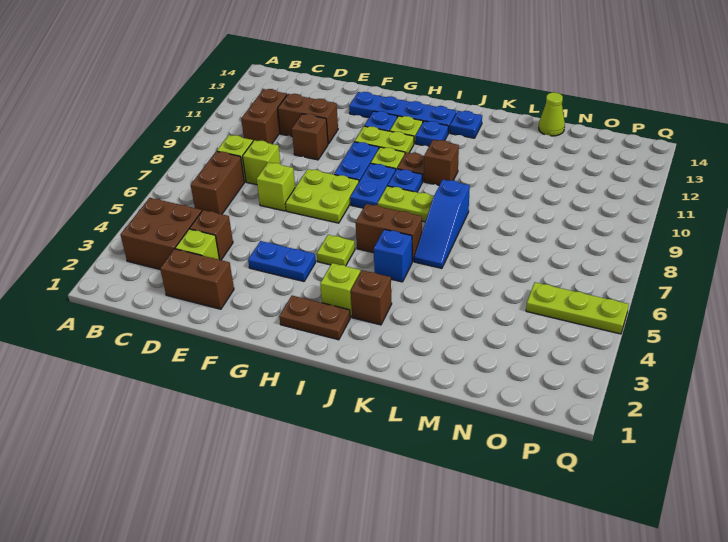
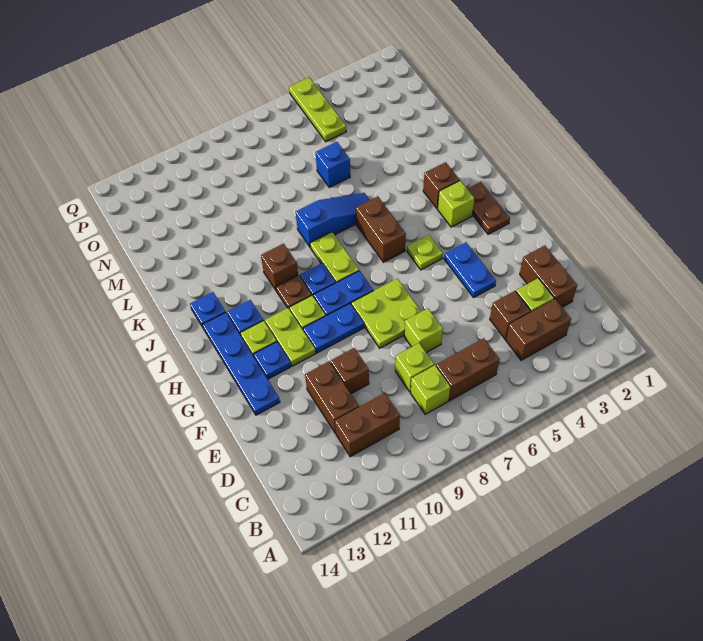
brown brick B3:C4 level 1 -> brown brick C3:C4 level 1
blue brick J5 level 1 -> blue brick M6 level 1
lime cone M14 level 1 -> none

